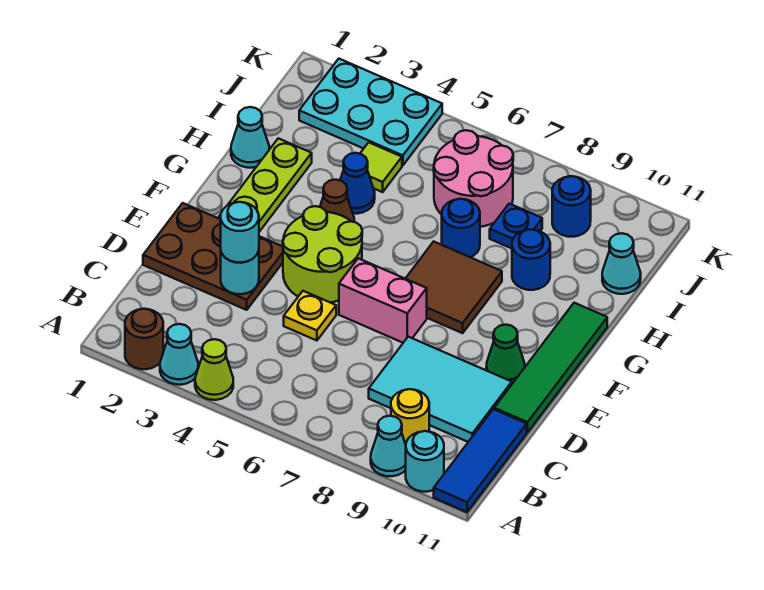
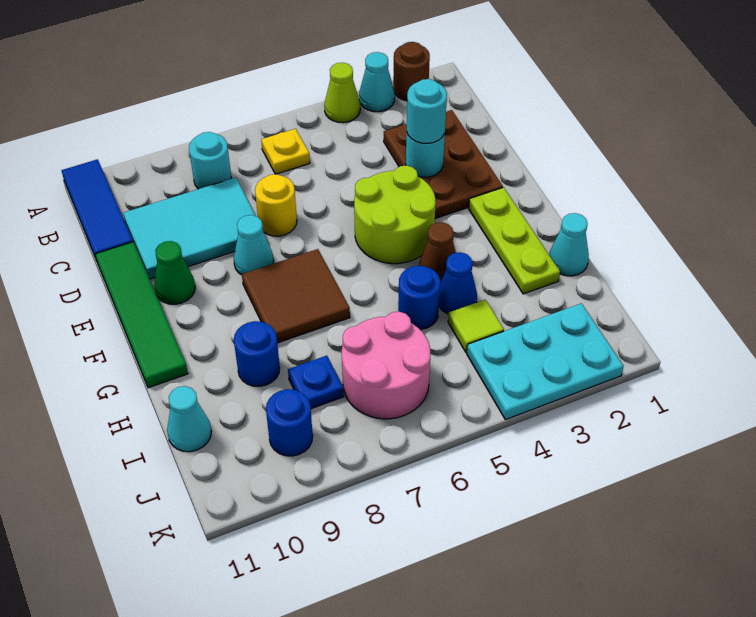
cyan cone A9 level 1 -> cyan cone E8 level 1
cyan round brick A10 level 1 -> cyan round brick B8 level 1
yellow round brick B9 level 1 -> yellow round brick D7 level 1
brown plate D1:E3 level 1 -> brown plate C2:E3 level 1
yellow plate D5 level 1 -> yellow plate B6 level 1
pink brick E6:E7 level 1 -> none
blue round brick H7 level 1 -> blue round brick H5 level 1

